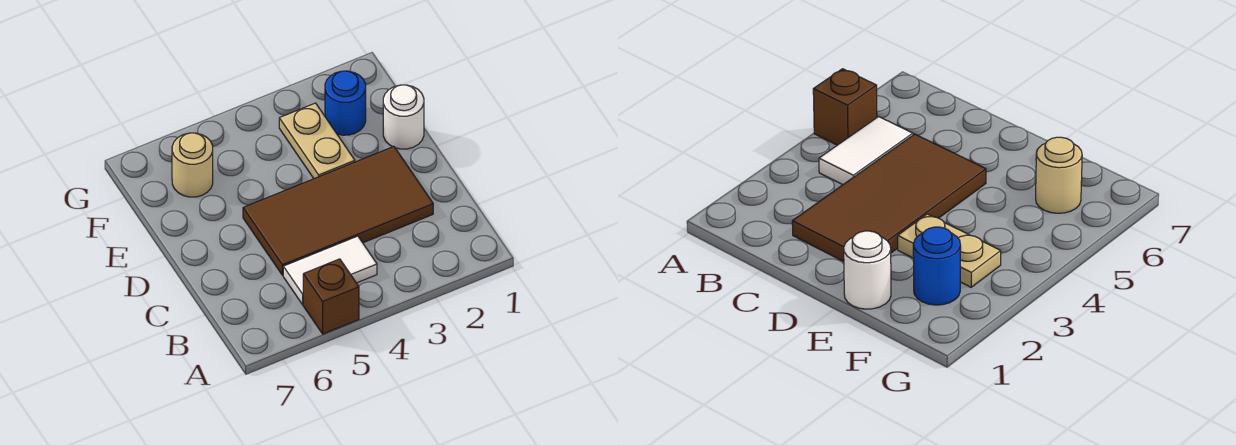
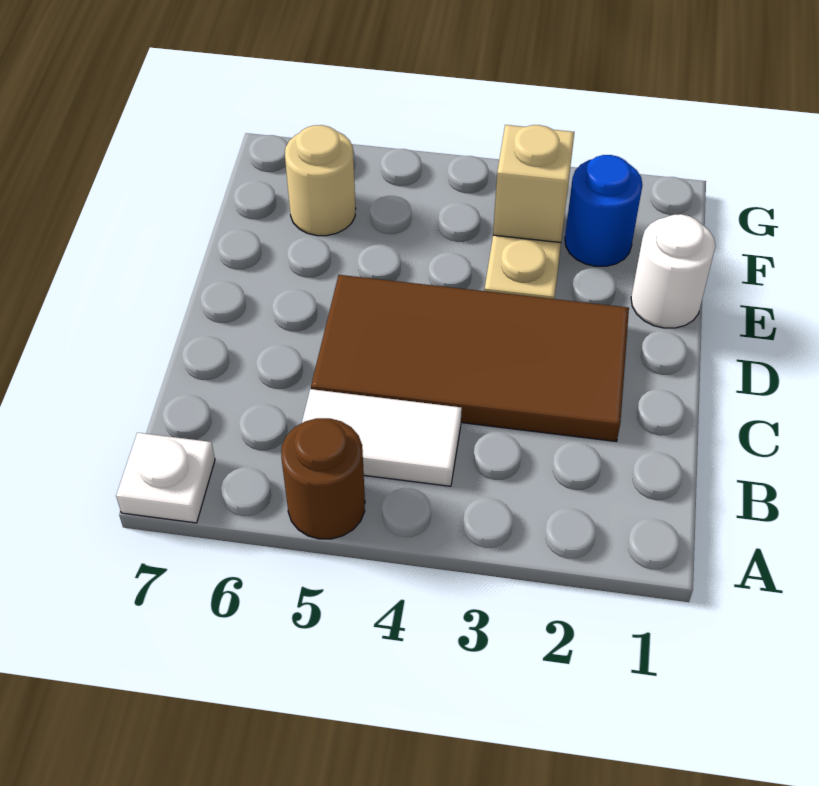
brown brick A5 level 1 -> brown round brick A5 level 1
none -> white plate A7 level 1
none -> tan brick F3 level 2

